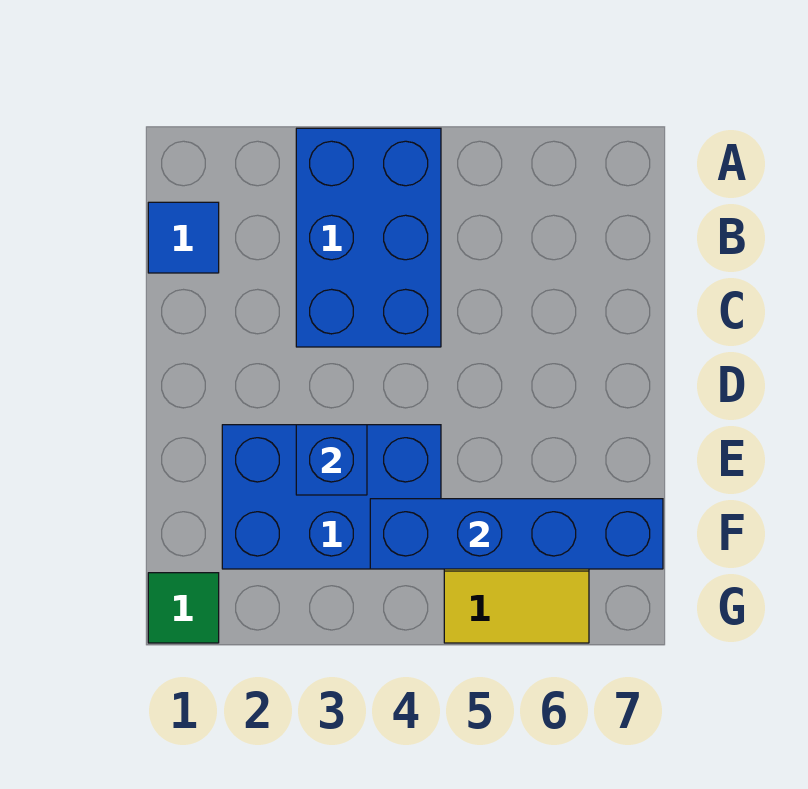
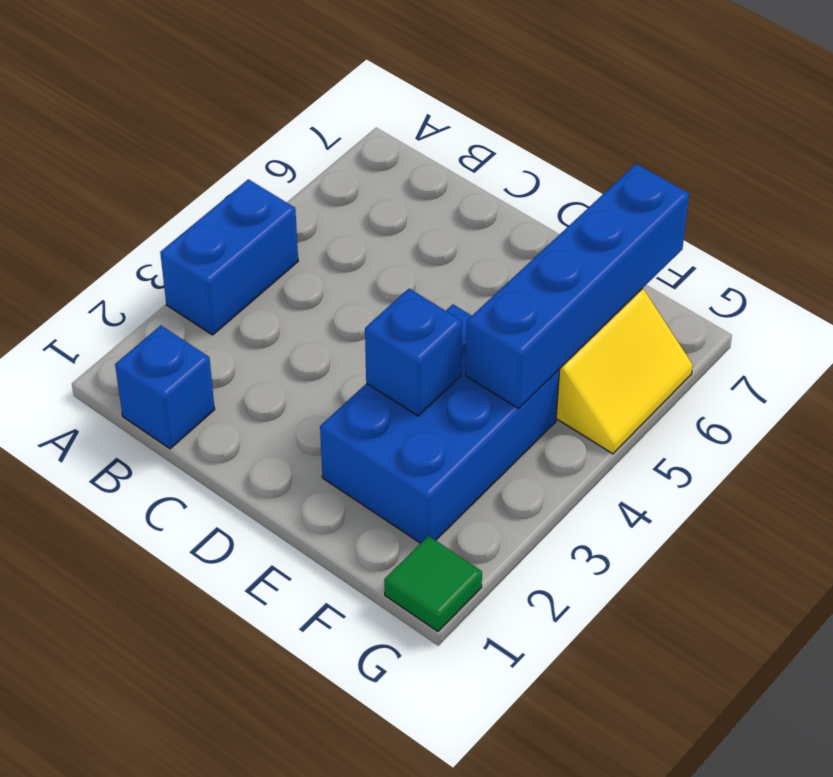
blue brick A3:C4 level 1 -> blue brick A3:A4 level 1
blue tile B1 level 1 -> blue brick B1 level 1

